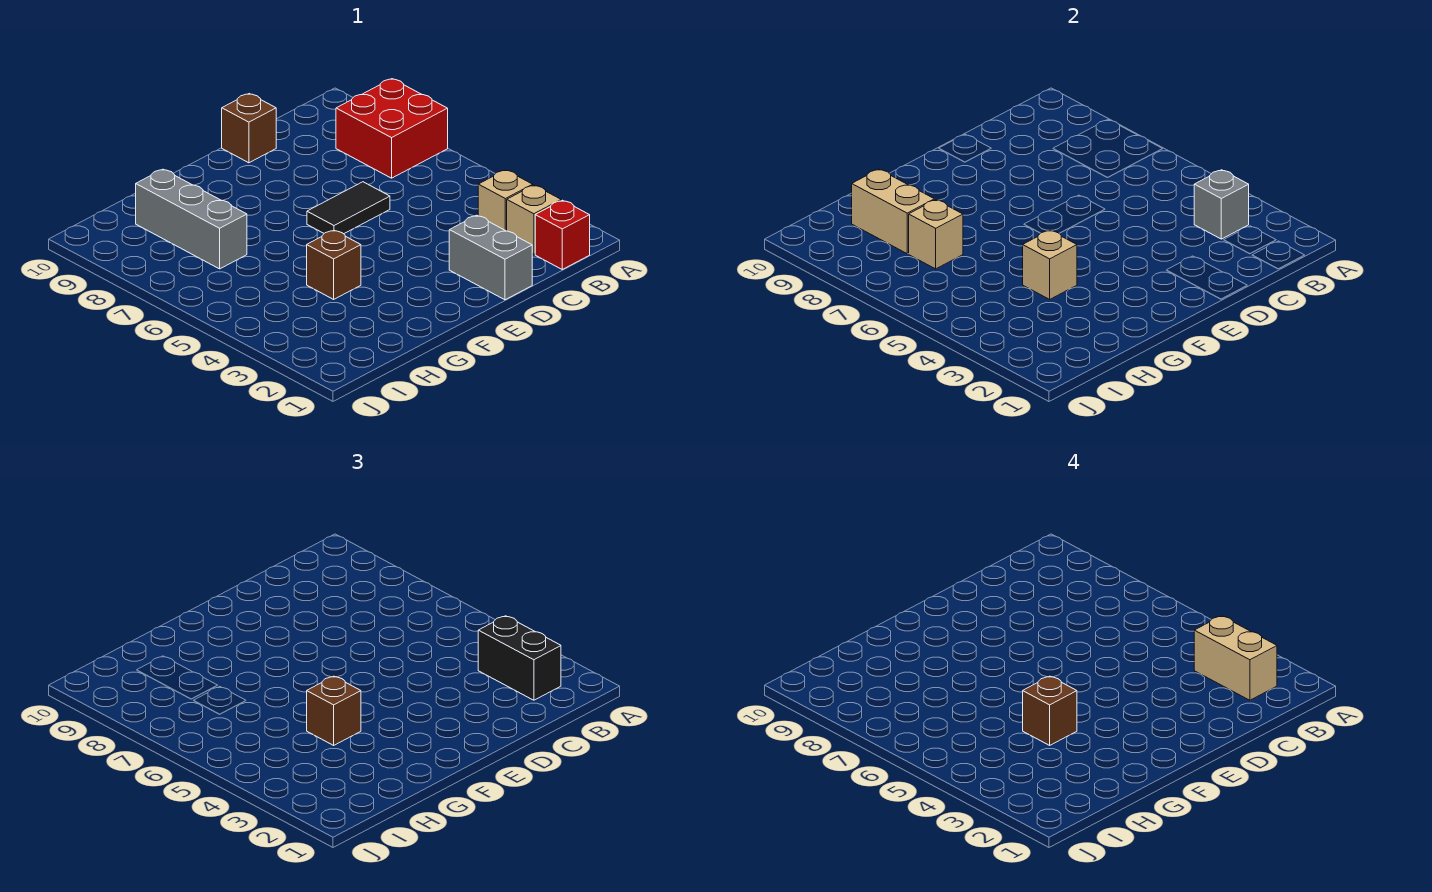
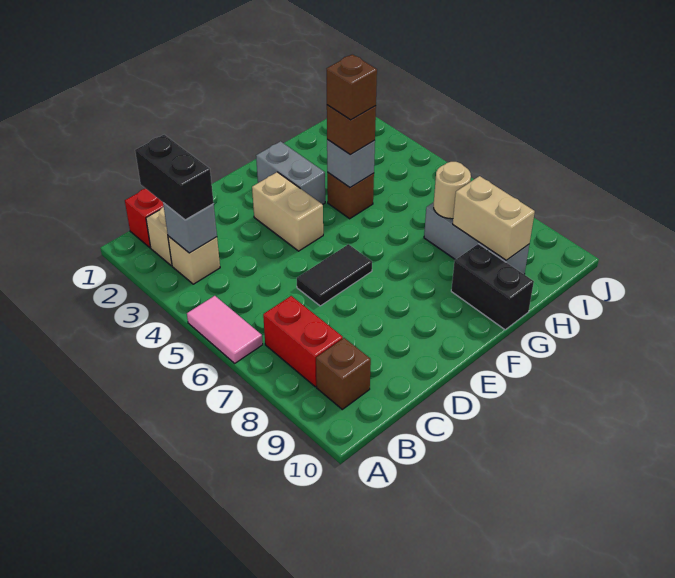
none -> pink tile A5:A6 level 1
red brick A7:B8 level 1 -> red brick B7:B8 level 1
tan brick B2:B3 level 4 -> tan brick E3:E4 level 1
grey brick D1:D2 level 1 -> grey brick F2:F3 level 1
brown brick D10 level 1 -> brown brick B9 level 1
tan brick G4 level 2 -> grey brick G4 level 2
none -> black brick G9:G10 level 1
tan brick H7 level 2 -> tan round brick H7 level 2

